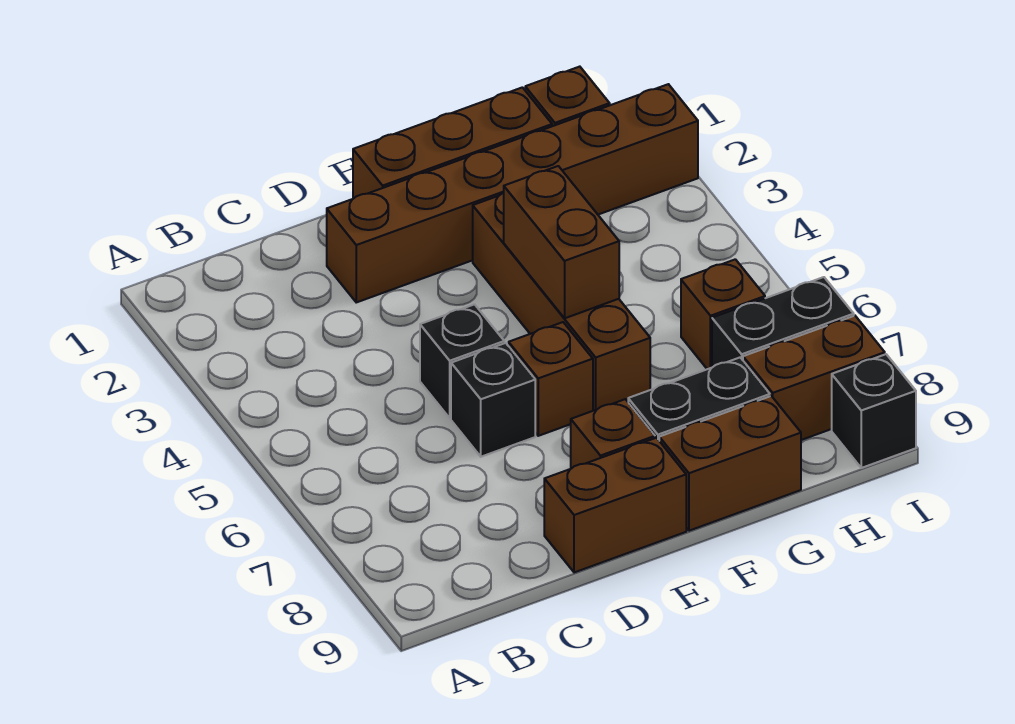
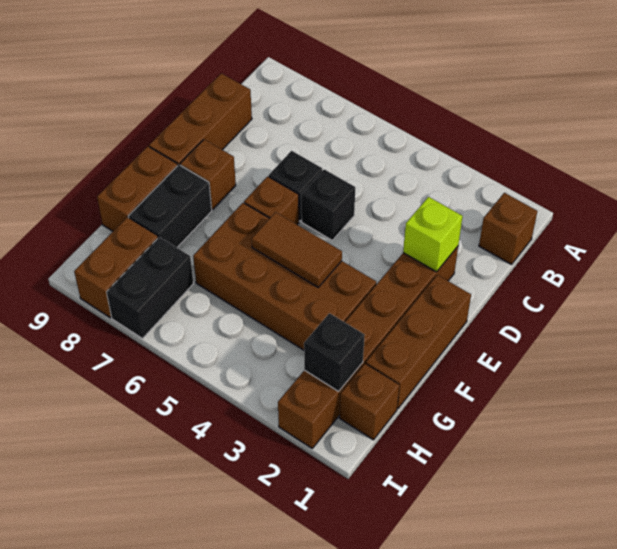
none -> lime brick D2 level 2
brown brick D9:E9 level 1 -> brown brick C9:E9 level 1
brown brick F3:F6 level 1 -> brown brick F3:G6 level 1
brown brick F4:F5 level 2 -> brown tile F4:F5 level 2
brown brick H6 level 1 -> brown brick B1 level 1
black brick I9 level 1 -> black brick H2 level 2

